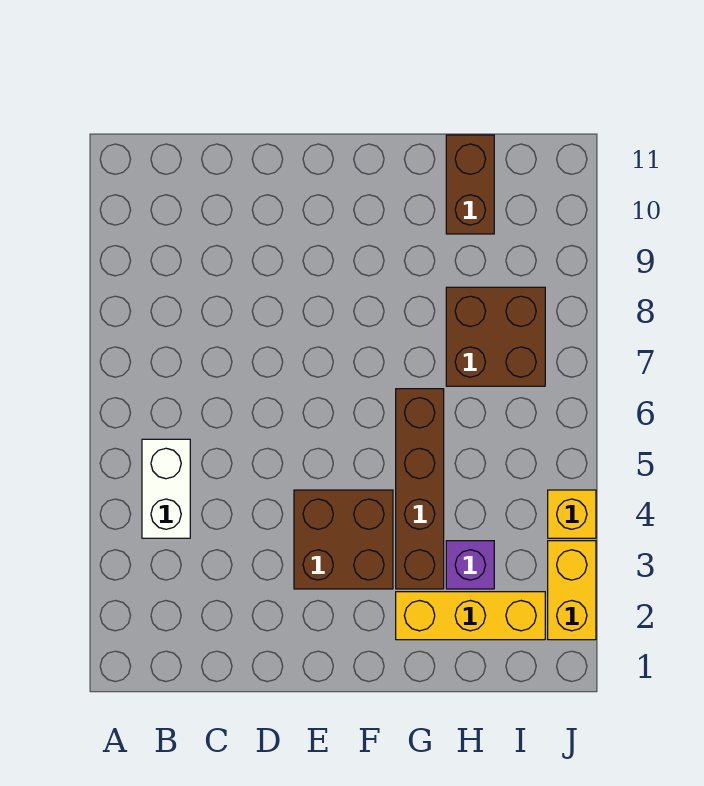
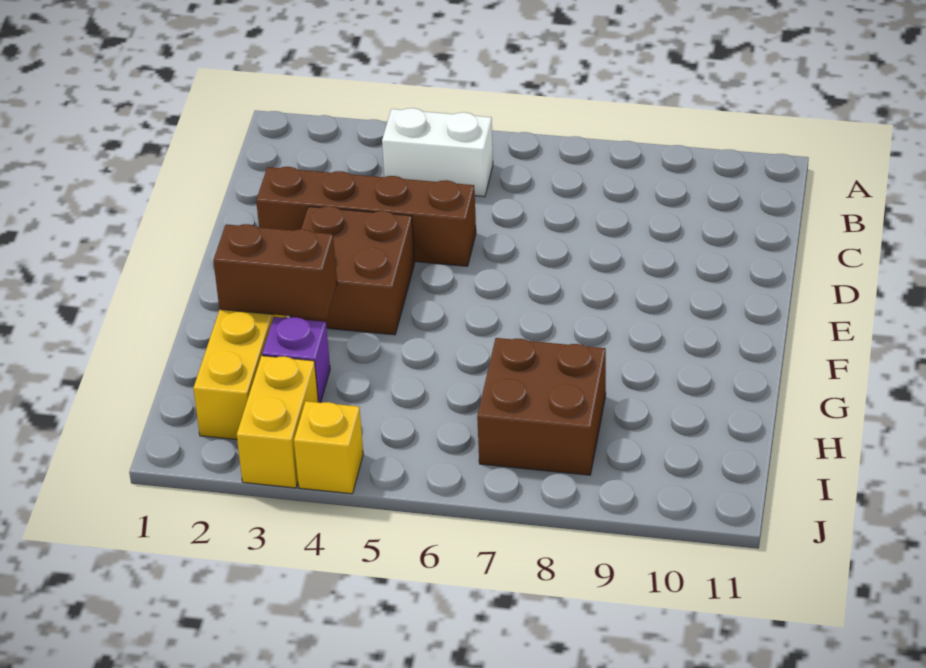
brown brick G3:G6 level 1 -> brown brick D2:D5 level 1
brown brick H10:H11 level 1 -> brown brick G2:G3 level 2
yellow brick J2:J3 level 1 -> yellow brick I3:J3 level 1

